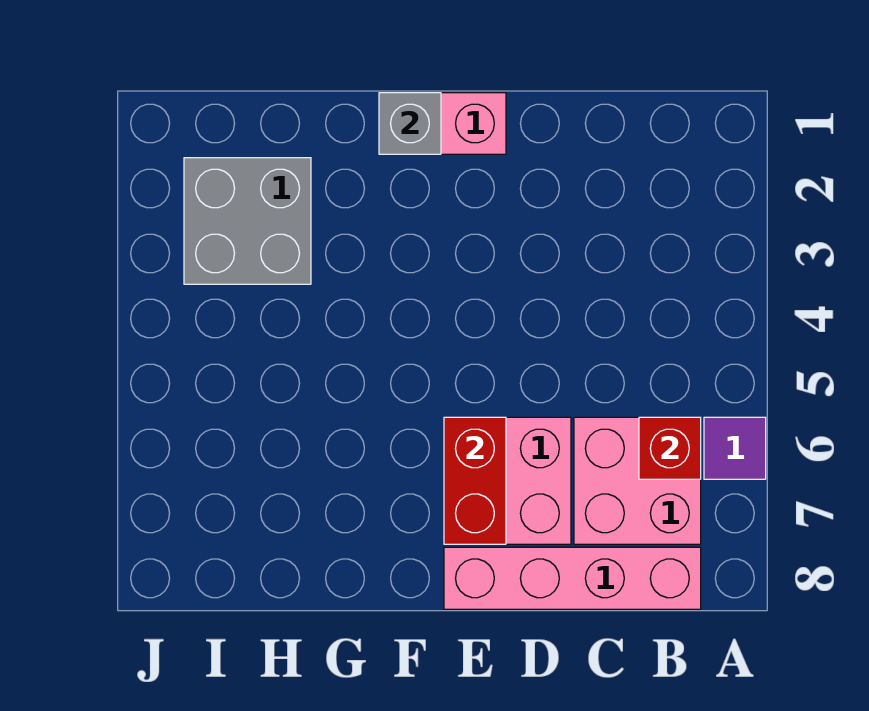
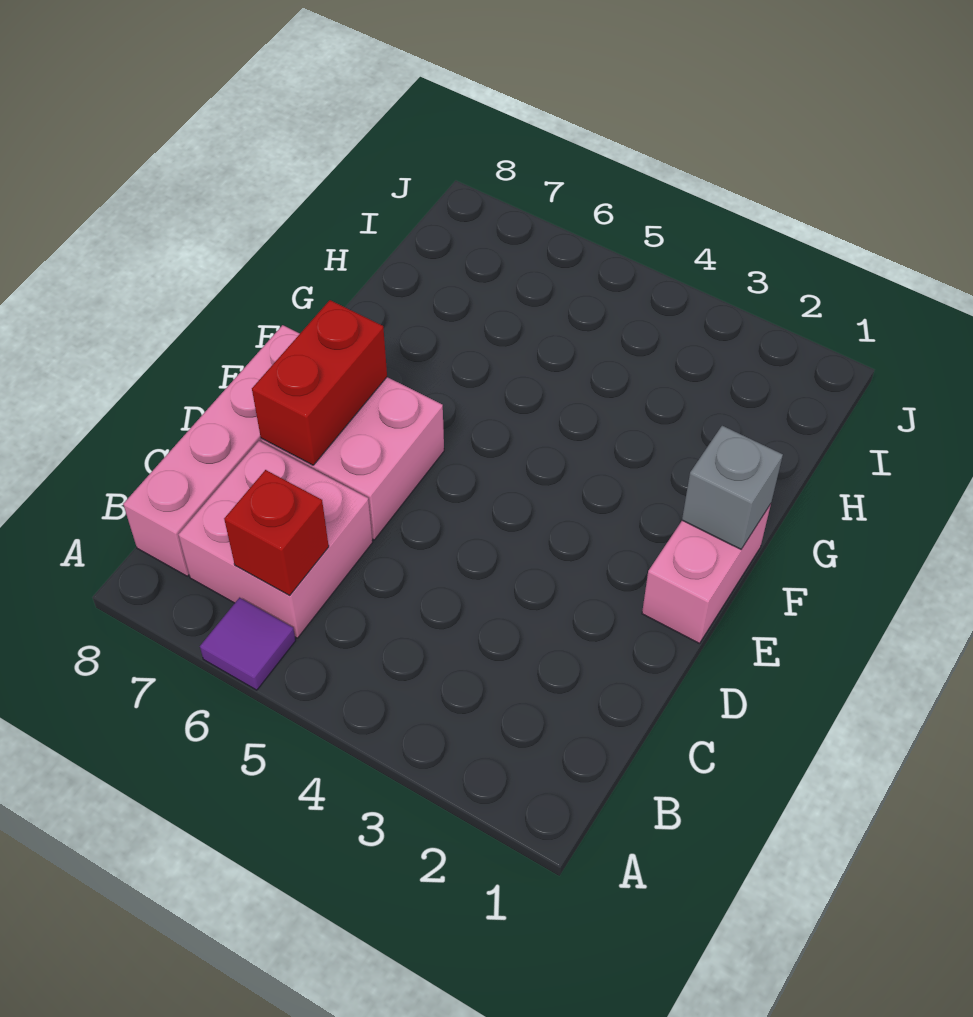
red brick E6:E7 level 2 -> red brick D7:E7 level 2
grey brick H2:I3 level 1 -> none

